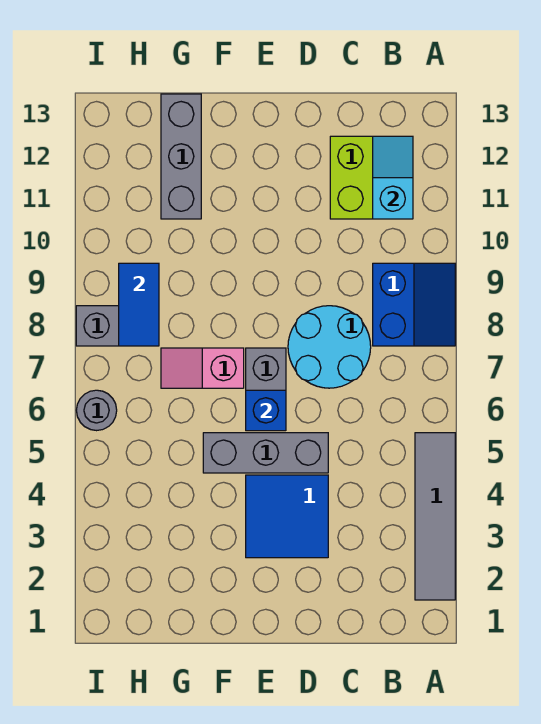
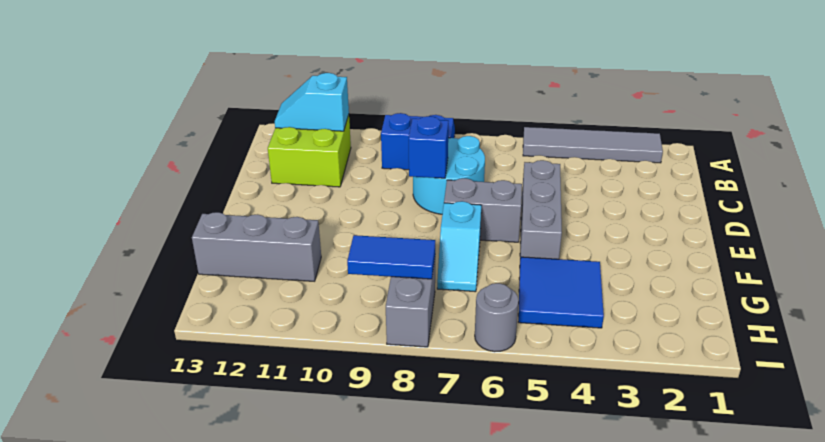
blue tile D3:E4 level 1 -> blue tile G4:H5 level 1
blue brick E6 level 2 -> blue brick D8 level 2
pink slope F7:G7 level 1 top F -> cyan slope F7:G7 level 1 top F

